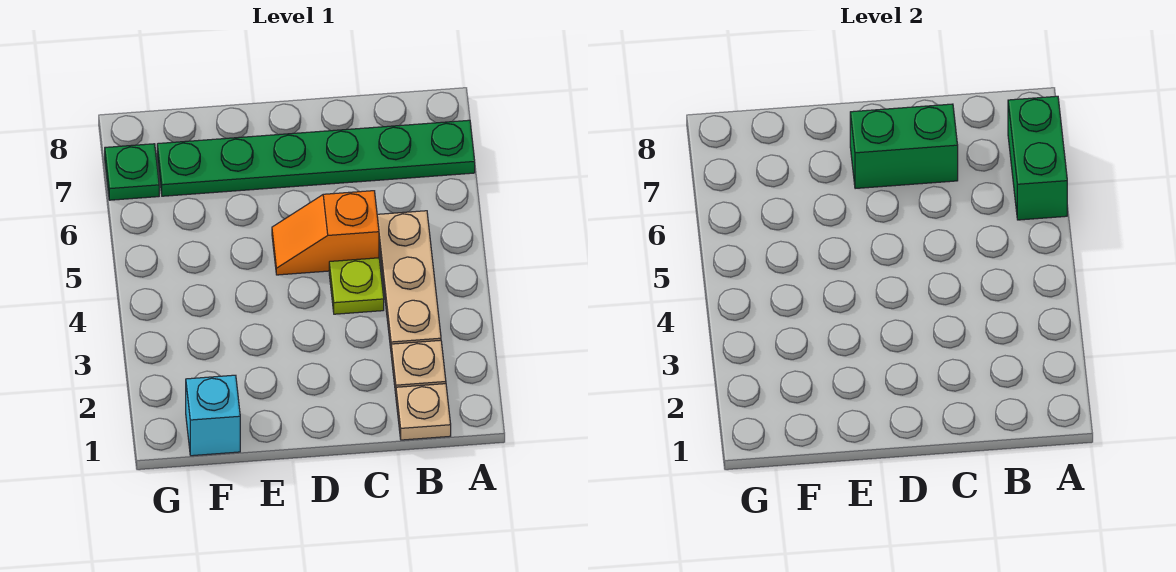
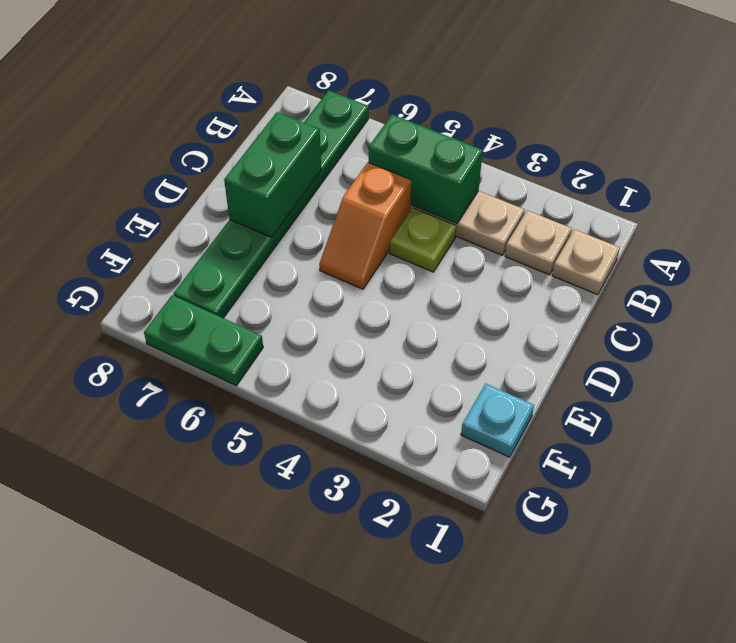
green brick A6:A7 level 2 -> green brick B4:B5 level 2
cyan brick F1 level 1 -> cyan plate F1 level 1
green plate G7 level 1 -> green plate G6:G7 level 1

